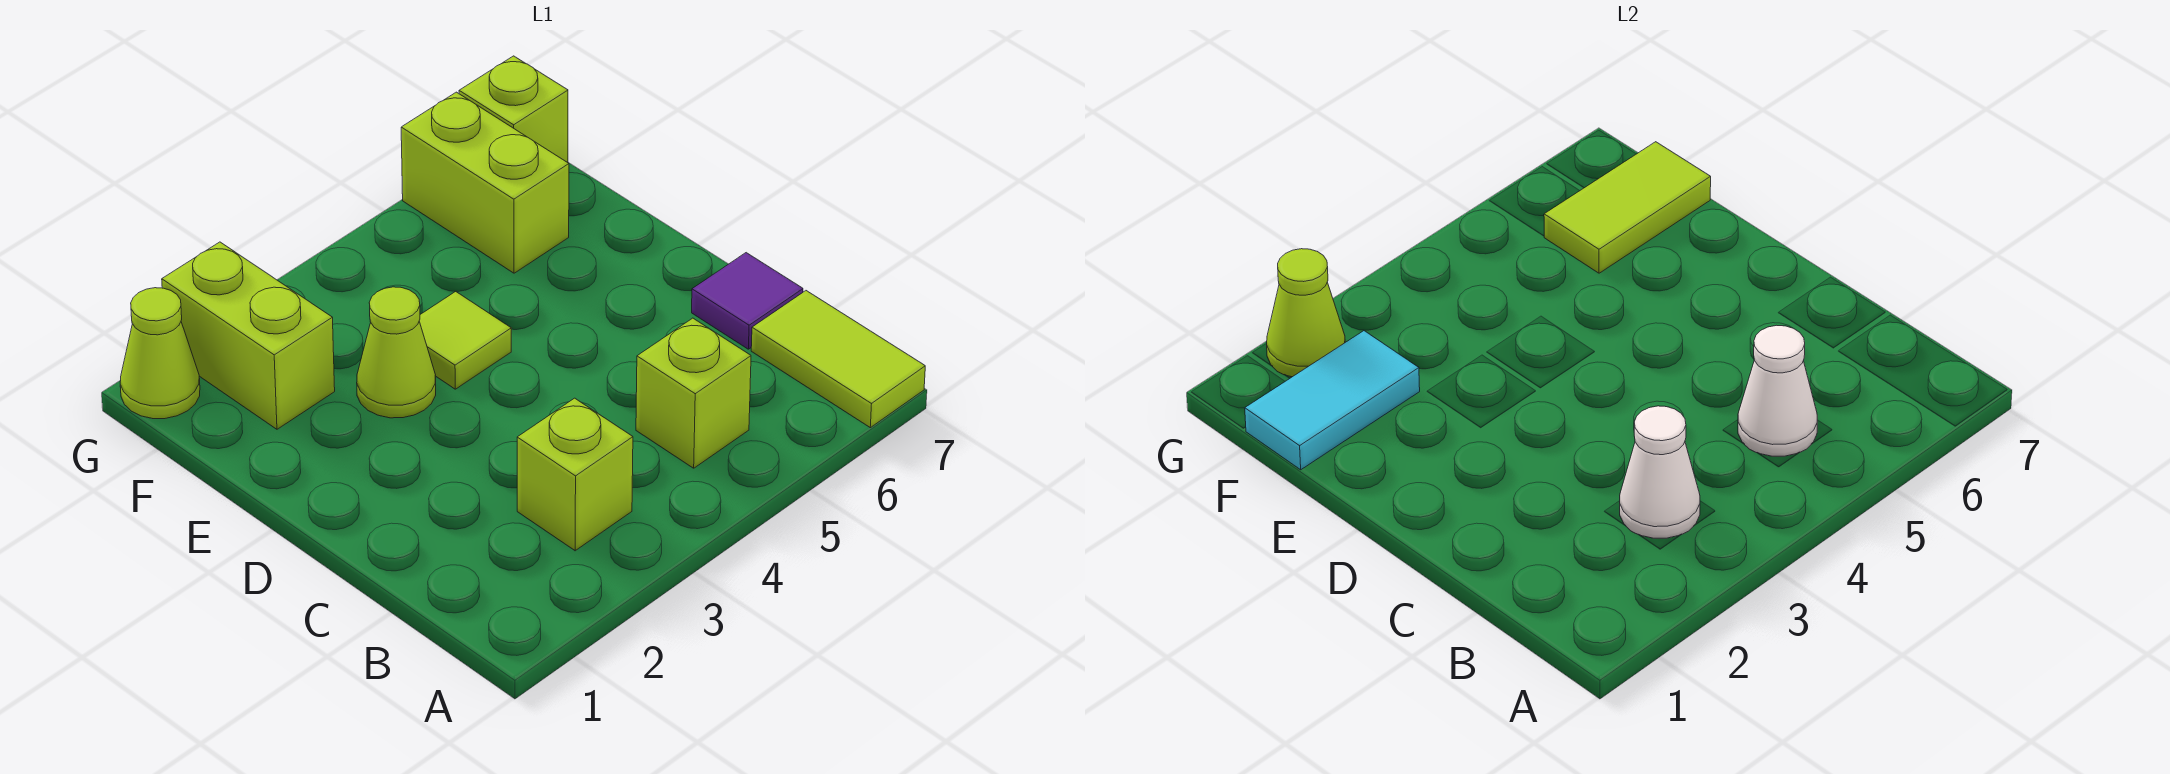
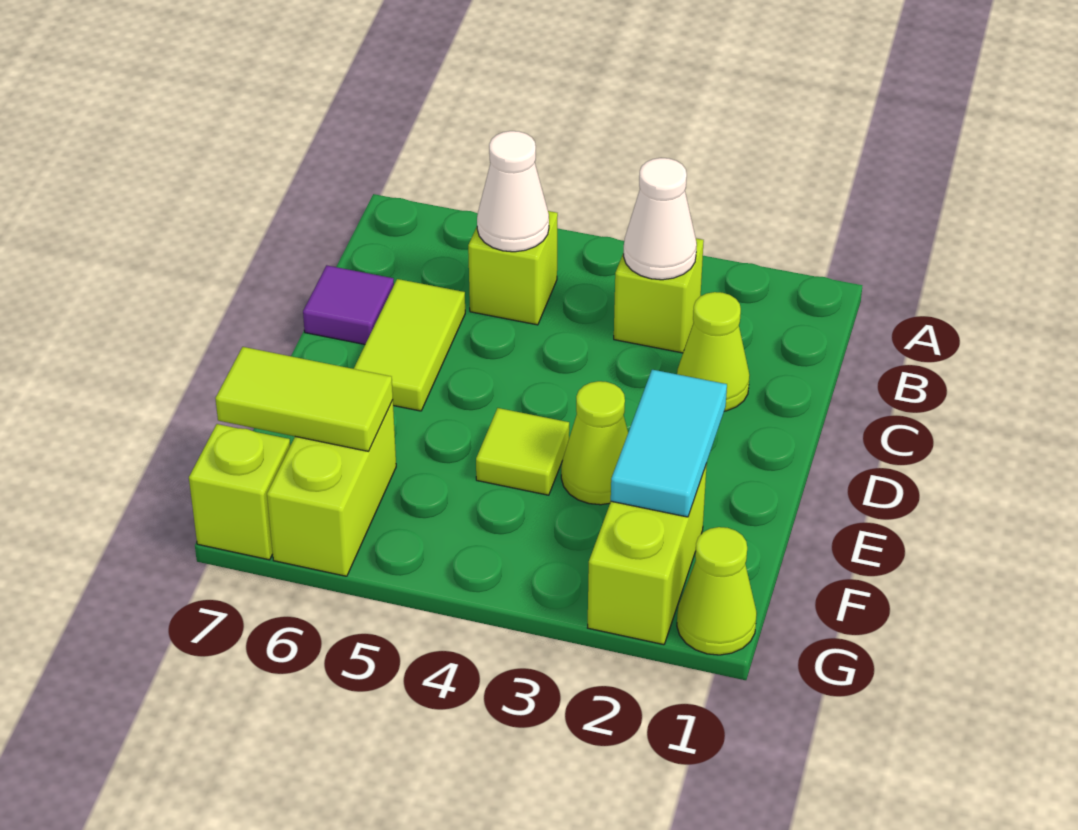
lime tile A7:B7 level 1 -> lime tile C6:D6 level 1
cyan tile F1:F2 level 2 -> cyan tile E2:F2 level 2
lime cone G2 level 2 -> lime cone C2 level 1

